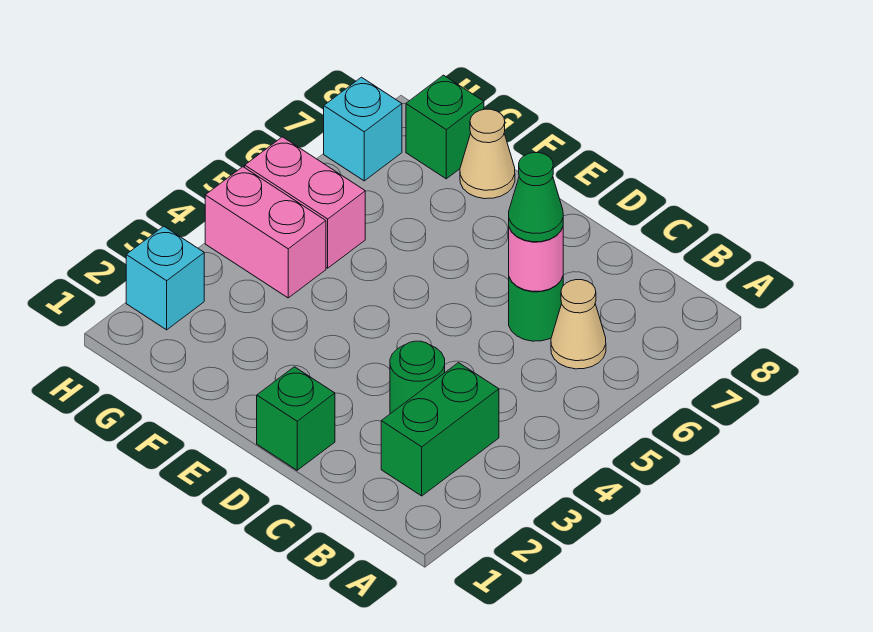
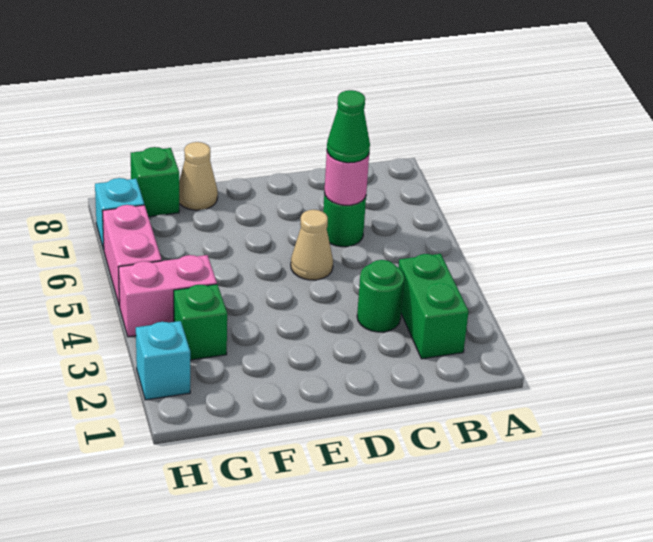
tan cone B6 level 1 -> tan cone D5 level 1
green brick D1 level 1 -> green brick G3 level 1
pink brick G5:H5 level 1 -> pink brick H5:H6 level 1

